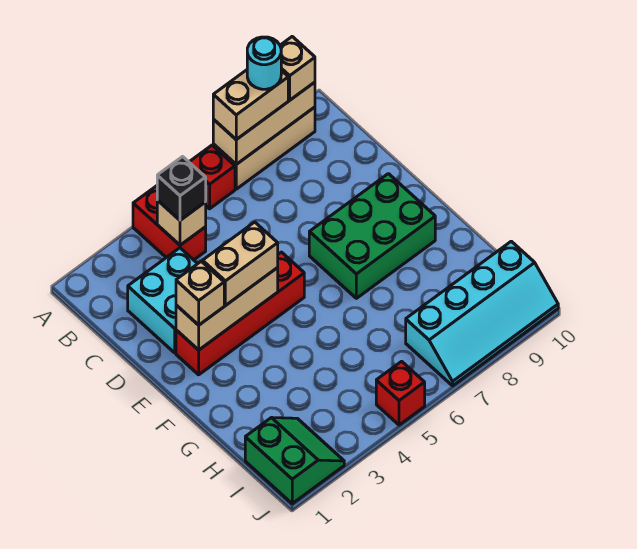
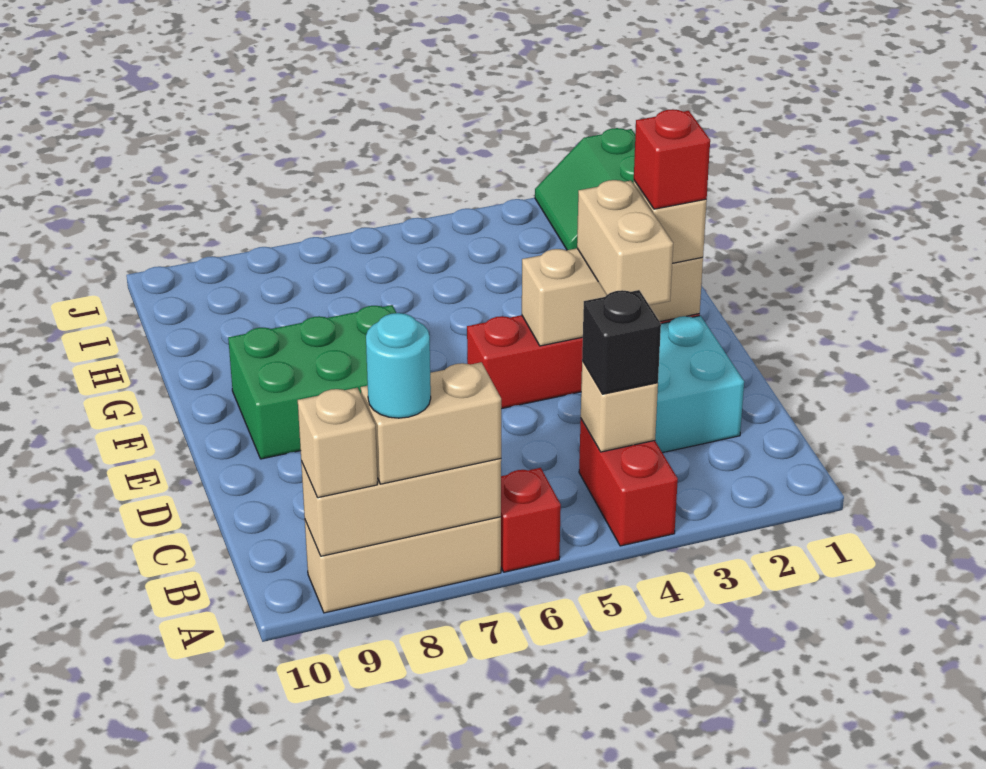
tan brick E3:E4 level 3 -> tan brick D3:E3 level 3
cyan slope I7:J10 level 1 top I -> none
red brick J5 level 1 -> red brick E2 level 4

